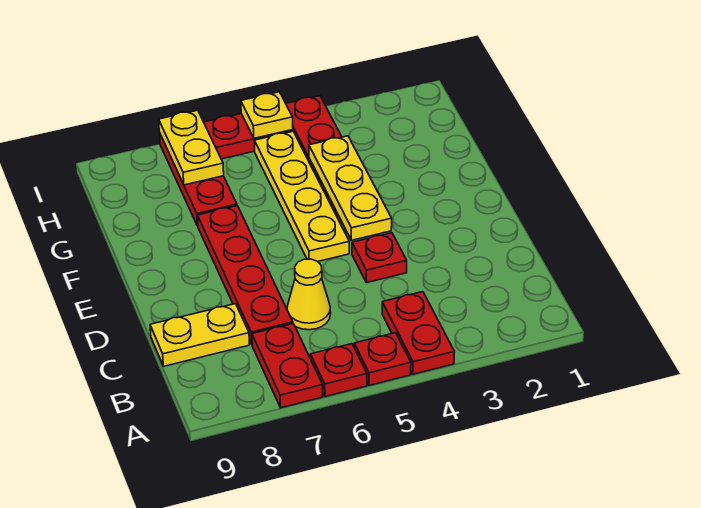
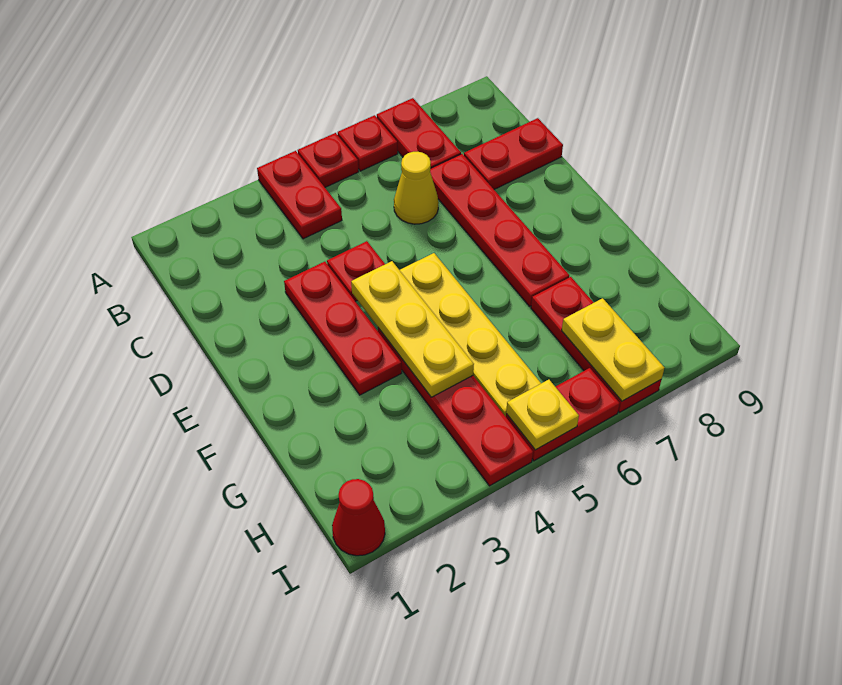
yellow plate C8:C9 level 1 -> red plate C8:C9 level 1
none -> red plate D3:F3 level 1
none -> red cone I1 level 1

